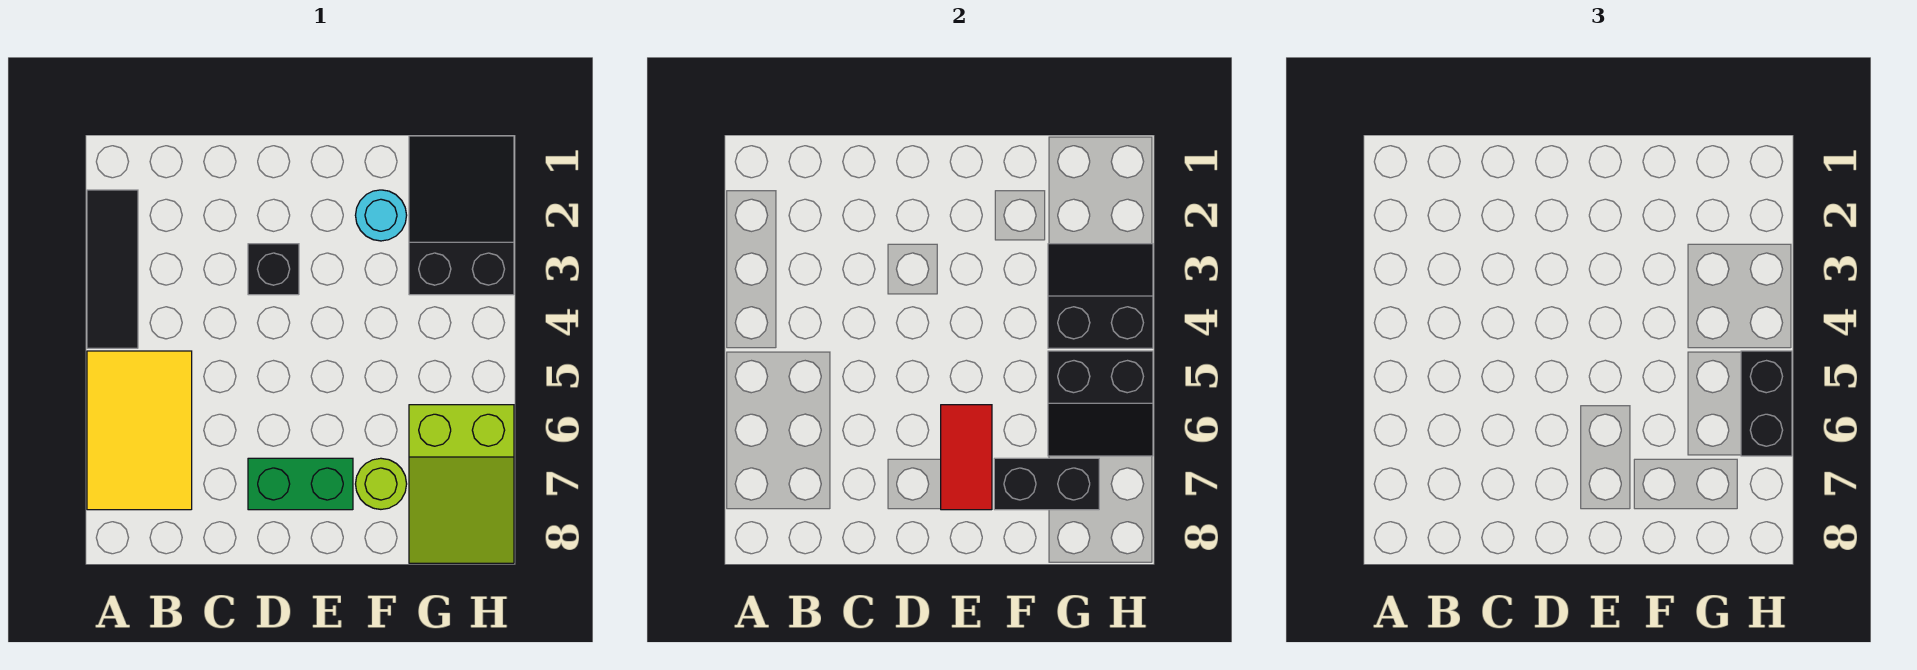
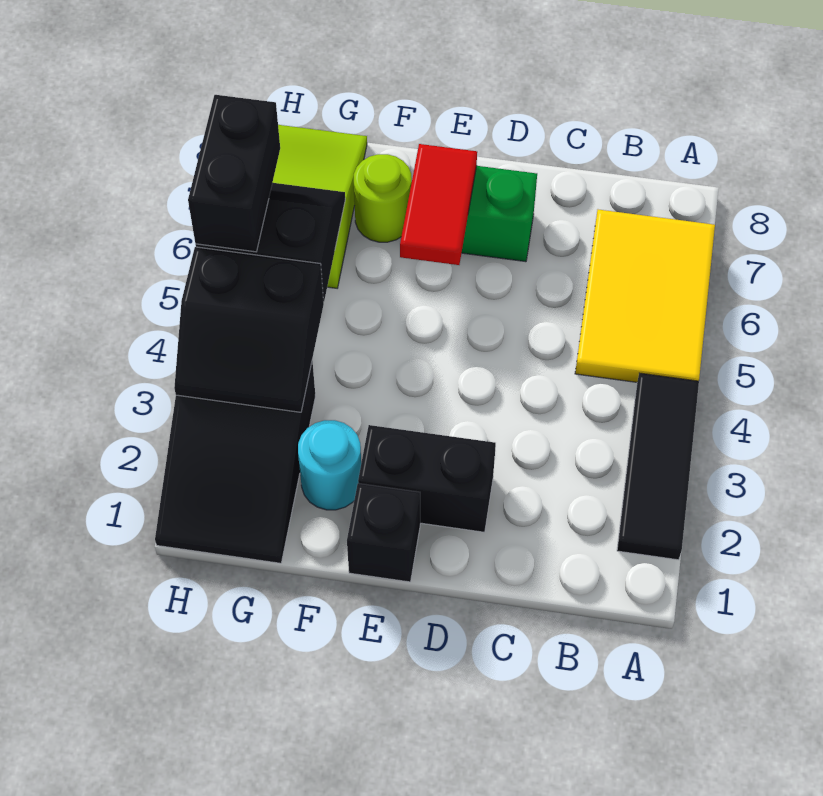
black brick D3 level 1 -> black brick E1 level 1
black brick F7:G7 level 2 -> black brick D2:E2 level 1

